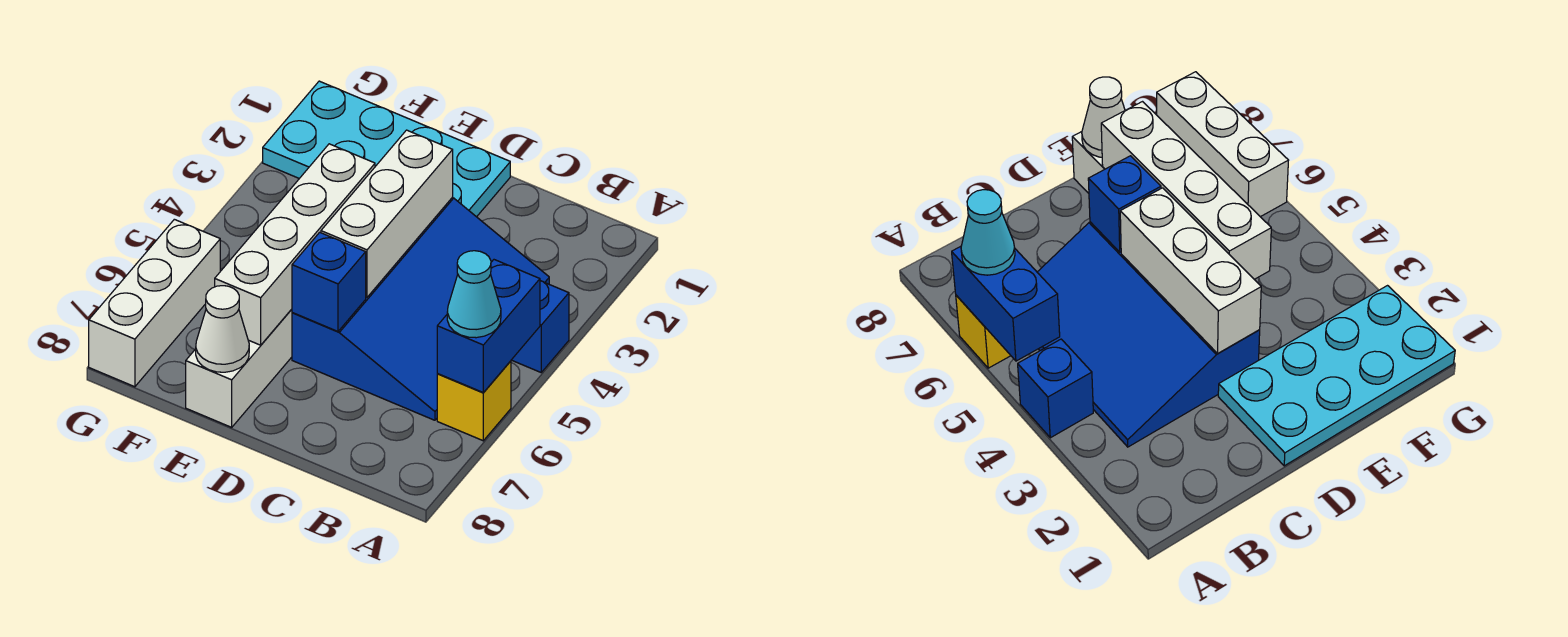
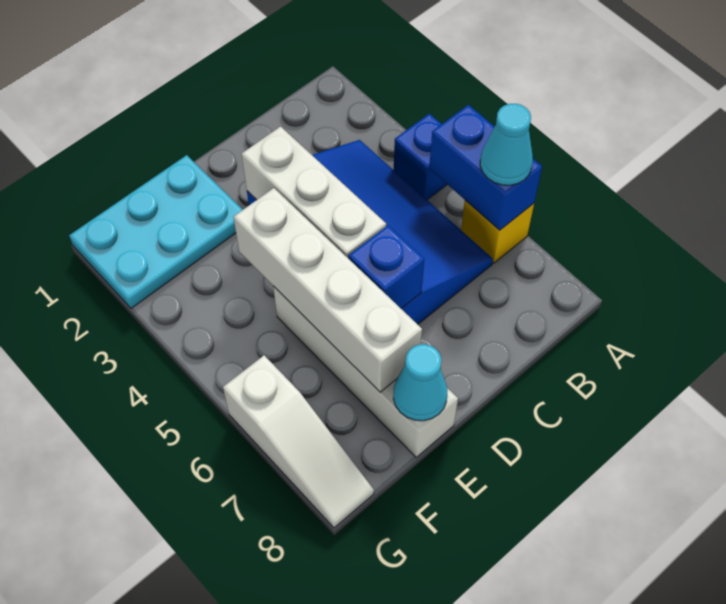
cyan plate D1:G2 level 1 -> cyan plate E1:G2 level 1
white cone E8 level 2 -> cyan cone E8 level 2
white brick G6:G8 level 1 -> white slope G6:G8 level 1 top 6

